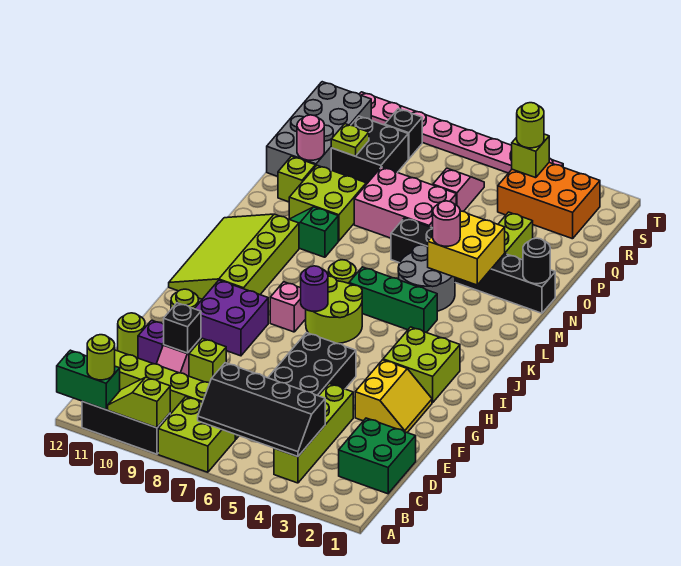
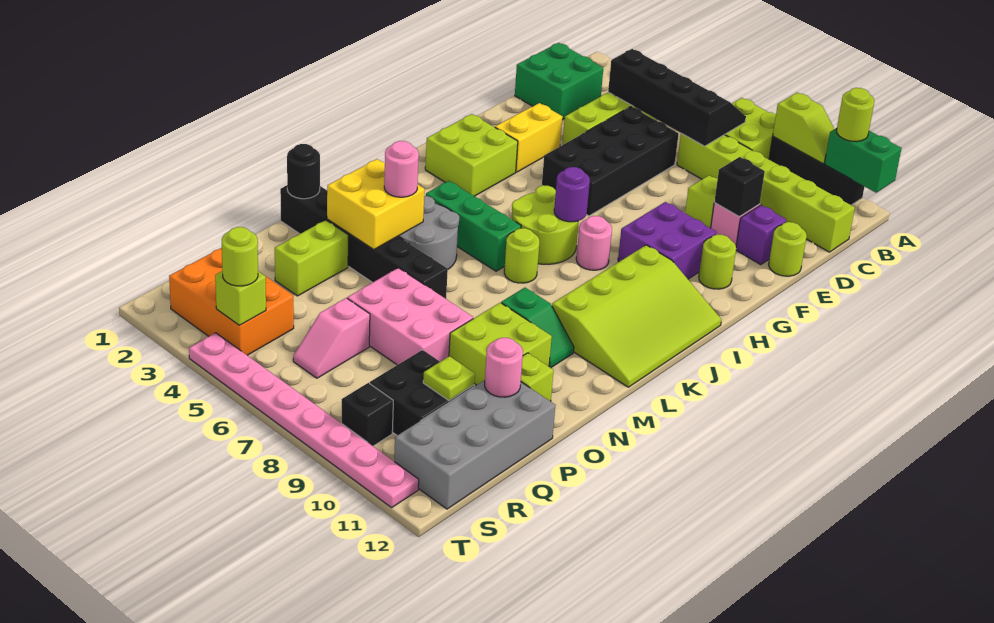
pink brick I8 level 1 -> pink round brick I8 level 1

